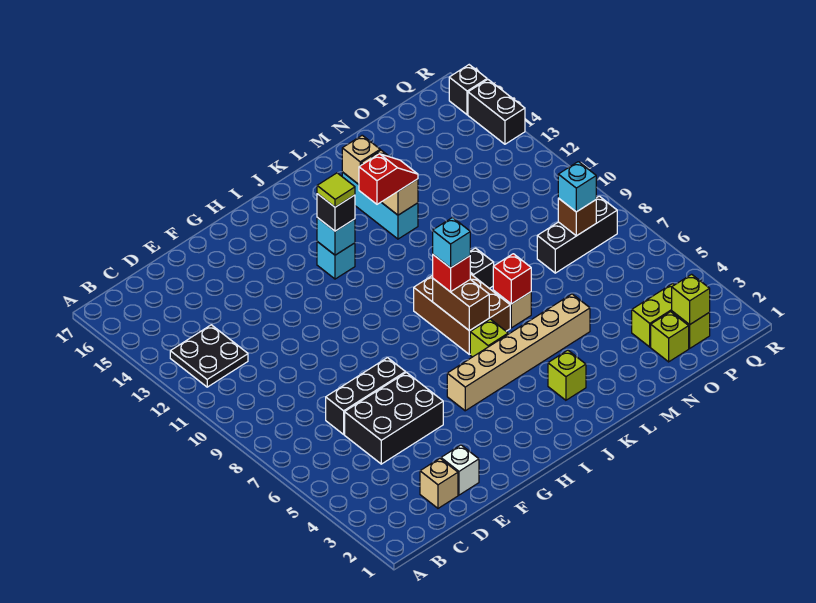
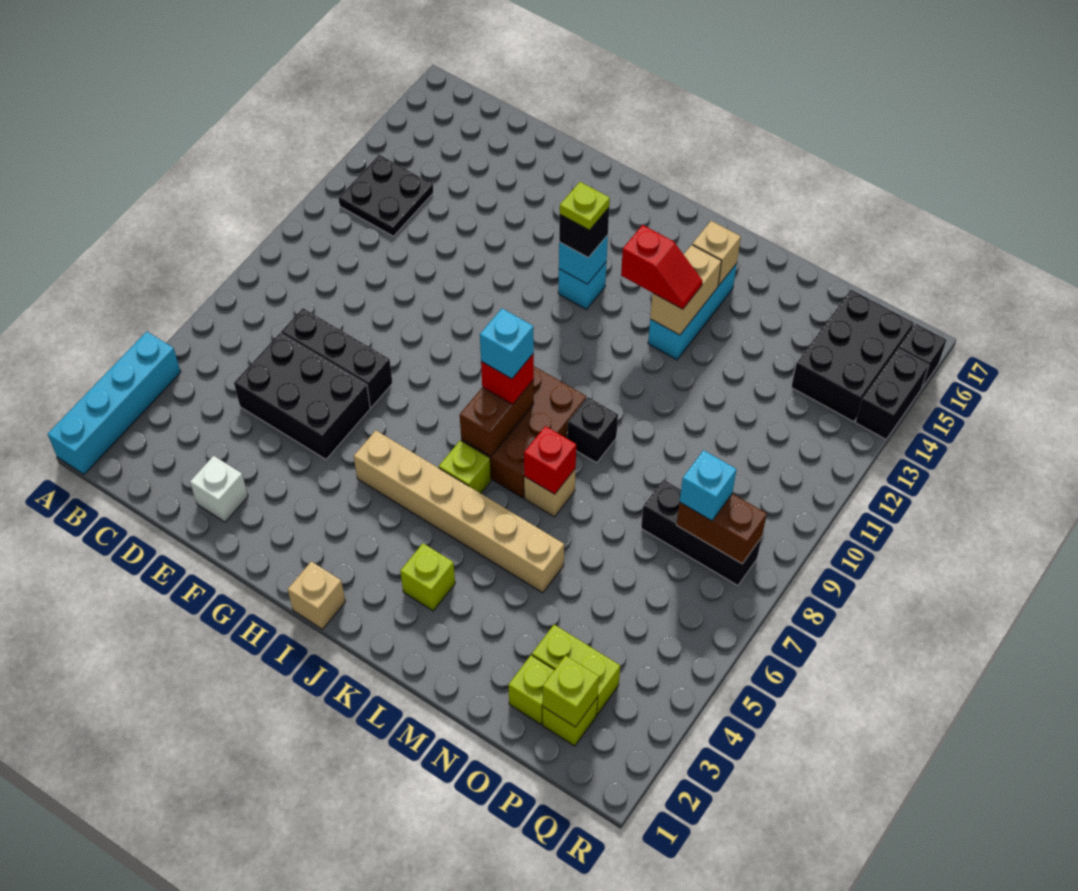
none -> cyan brick A1:A4 level 1
tan brick D2 level 1 -> tan brick I1 level 1
lime tile I13 level 4 -> lime plate I13 level 4
brown brick P8 level 2 -> brown brick P8:Q8 level 2
none -> black brick P14:Q16 level 1

